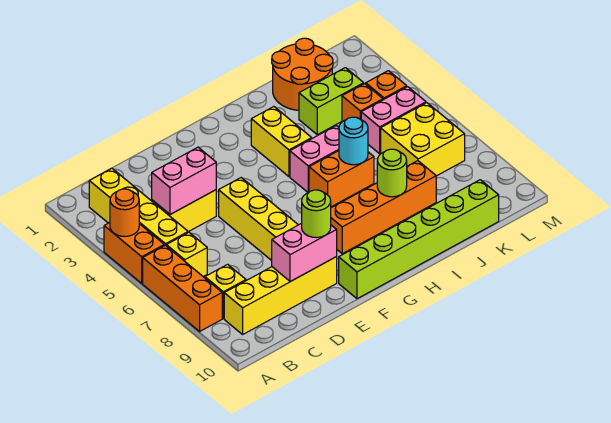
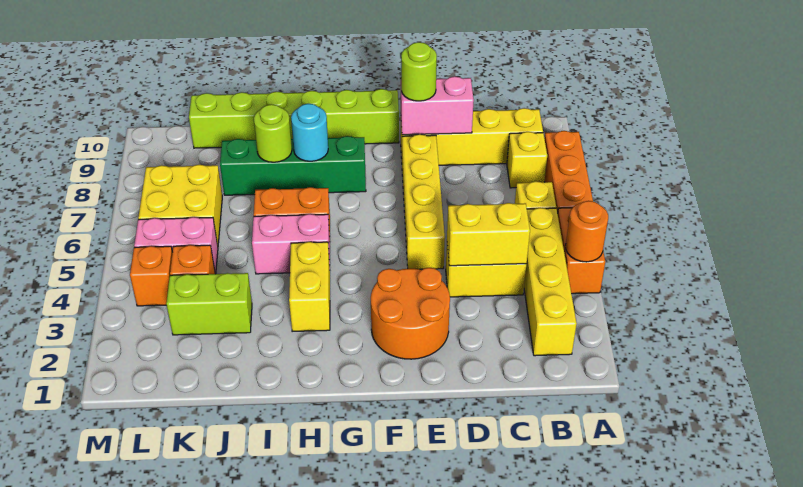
pink brick C4:D4 level 2 -> yellow brick C4:D4 level 2
orange brick G8:J8 level 1 -> green brick G8:J8 level 1
cyan round brick I6 level 2 -> cyan round brick H8 level 2
orange round brick J1:K2 level 1 -> orange round brick E2:F3 level 1

